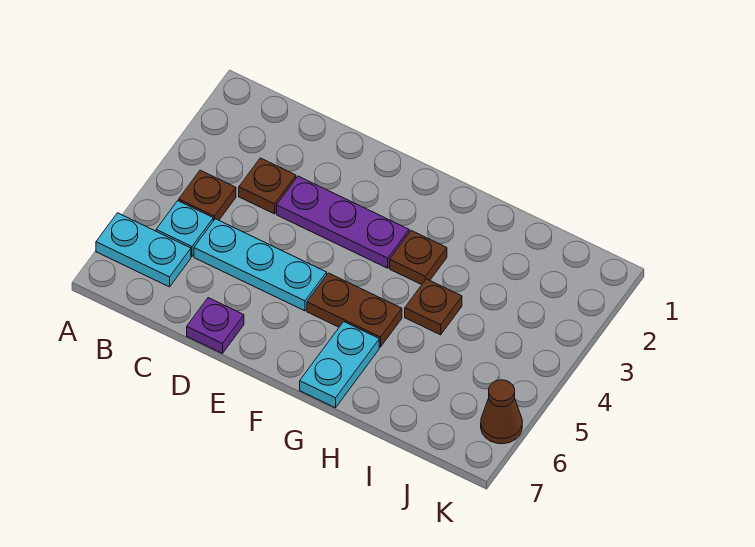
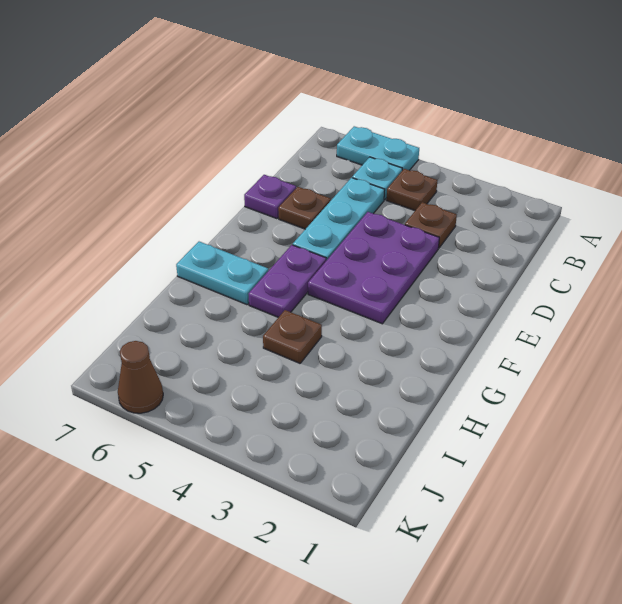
cyan plate A6:B6 level 1 -> cyan plate A5:A6 level 1
purple plate D3:F3 level 1 -> purple plate D3:F4 level 1
brown plate F5:G5 level 1 -> purple plate F5:G5 level 1
brown plate G3 level 1 -> brown plate D6 level 1

